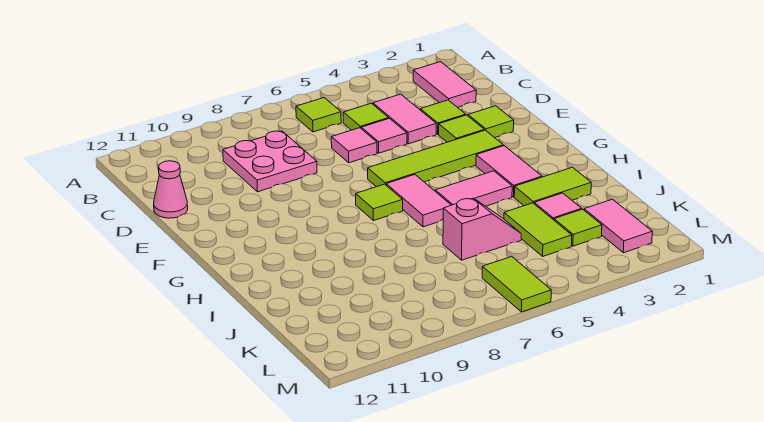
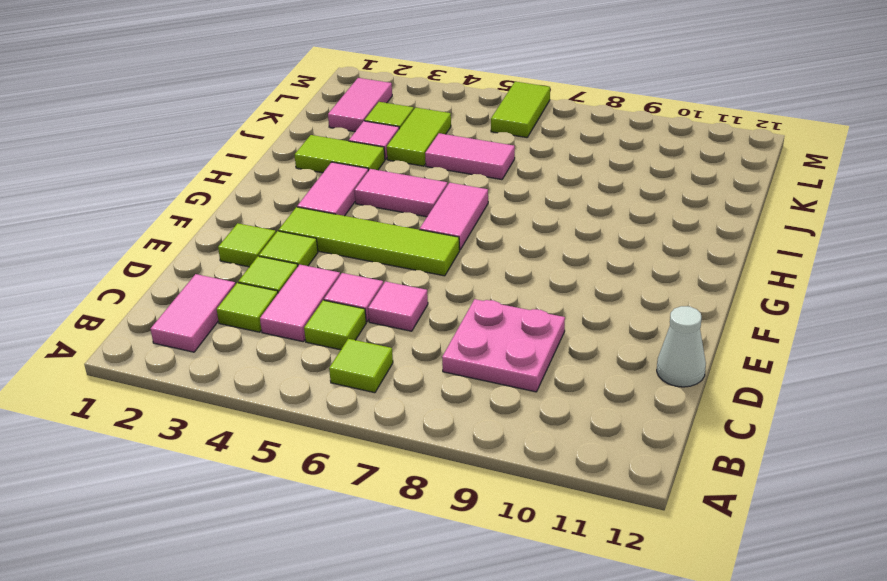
pink cone D12 level 1 -> white cone D12 level 1
lime tile G7 level 1 -> lime tile C3 level 1
pink slope J5:J6 level 1 top 6 -> pink tile J5:J6 level 1

